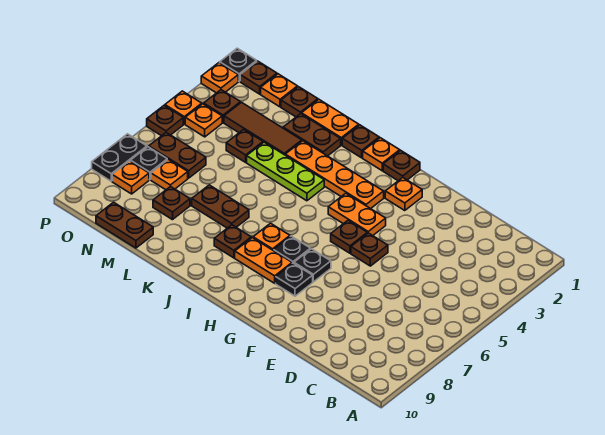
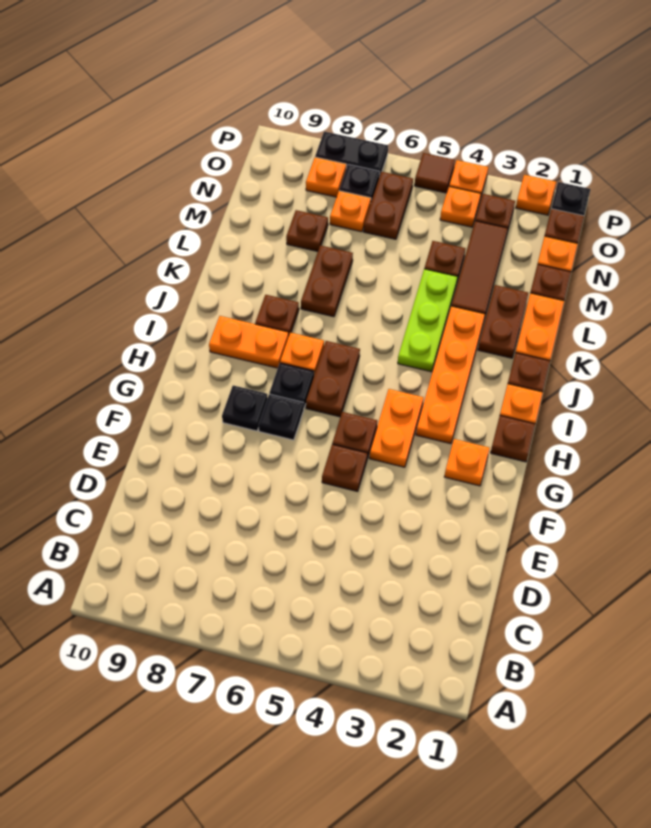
orange plate H8:I8 level 1 -> orange plate I8:I9 level 1
brown plate M10:N10 level 1 -> brown plate H6:I6 level 1
brown plate P5 level 1 -> brown tile P5 level 1

